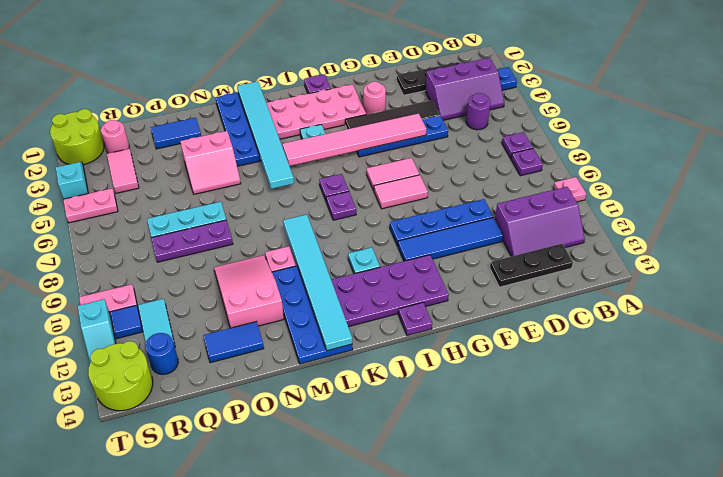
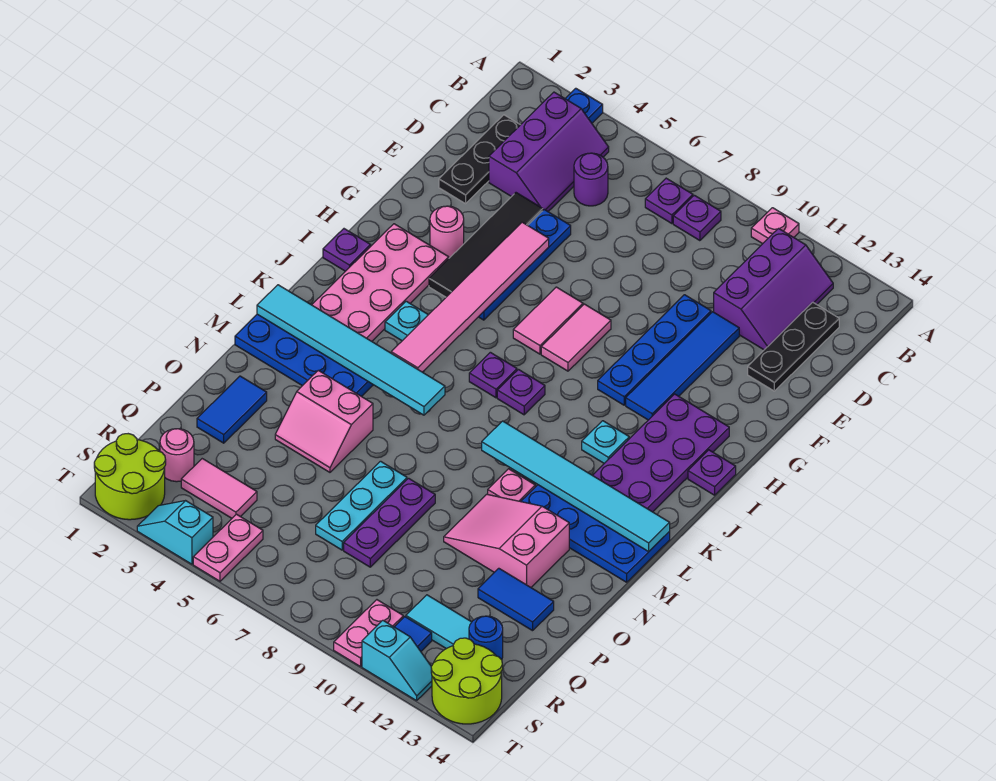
pink slope N4:O5 level 1 top 4 -> pink slope N4:O5 level 1 top N
blue tile O13:P13 level 1 -> blue tile P12:P13 level 1

